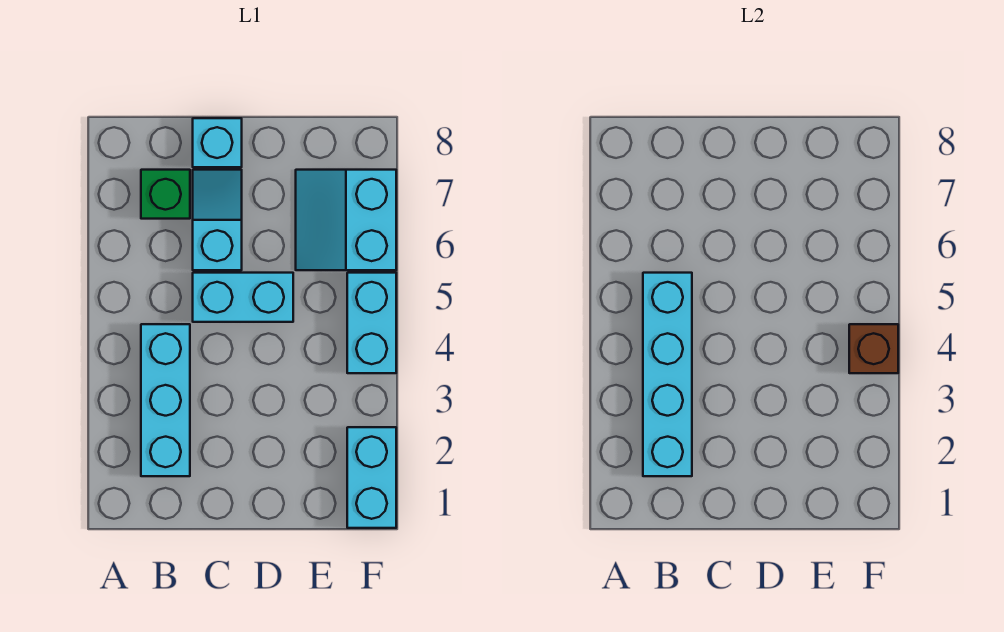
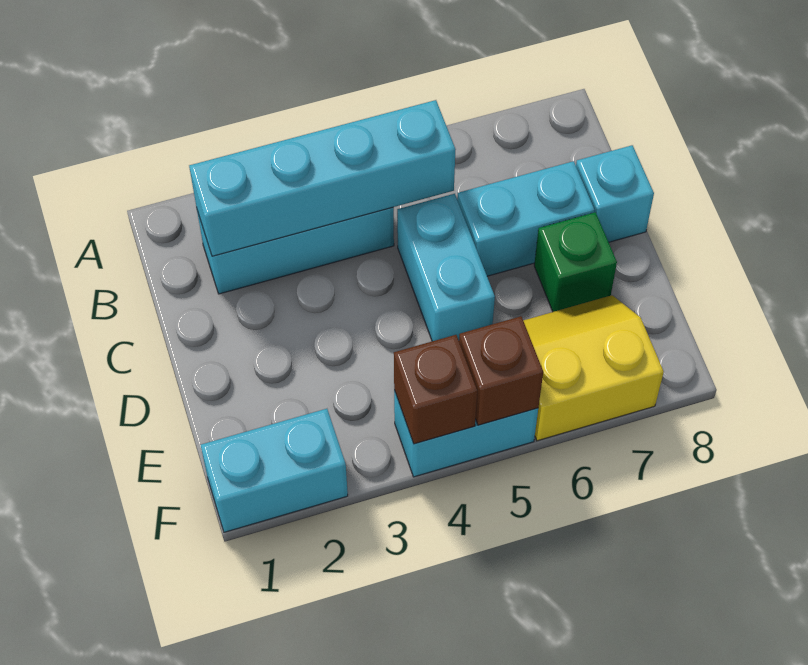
green brick B7 level 1 -> green brick D7 level 1
cyan slope C6:C7 level 1 top 6 -> cyan brick C6:C7 level 1
cyan slope E6:F7 level 1 top F -> yellow slope E6:F7 level 1 top F
none -> brown brick F5 level 2

